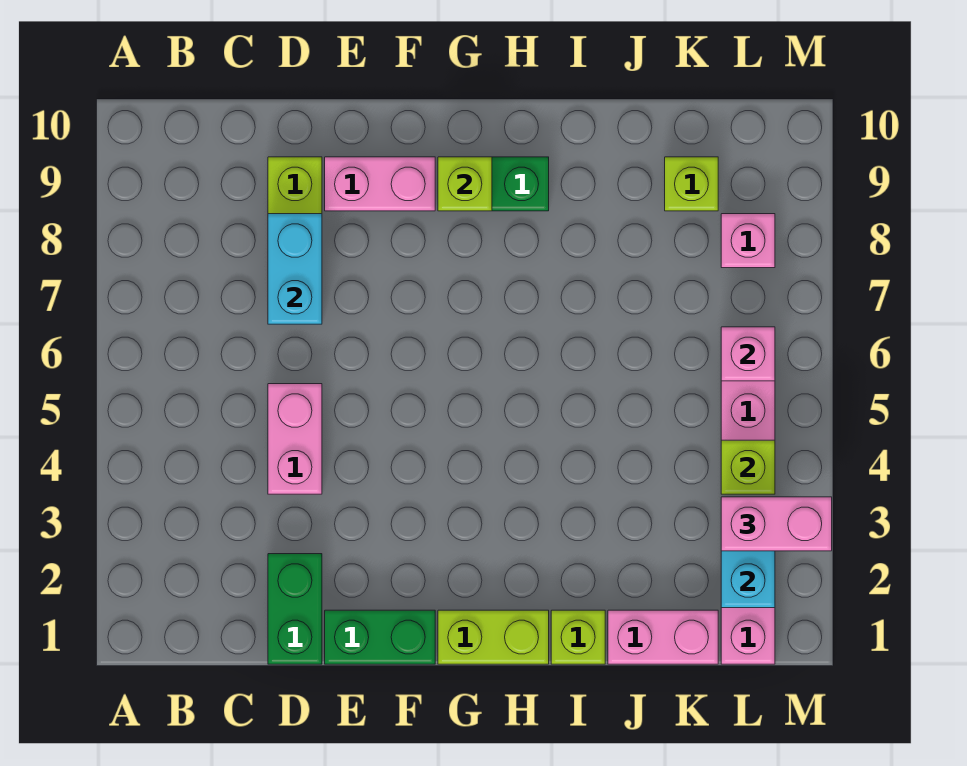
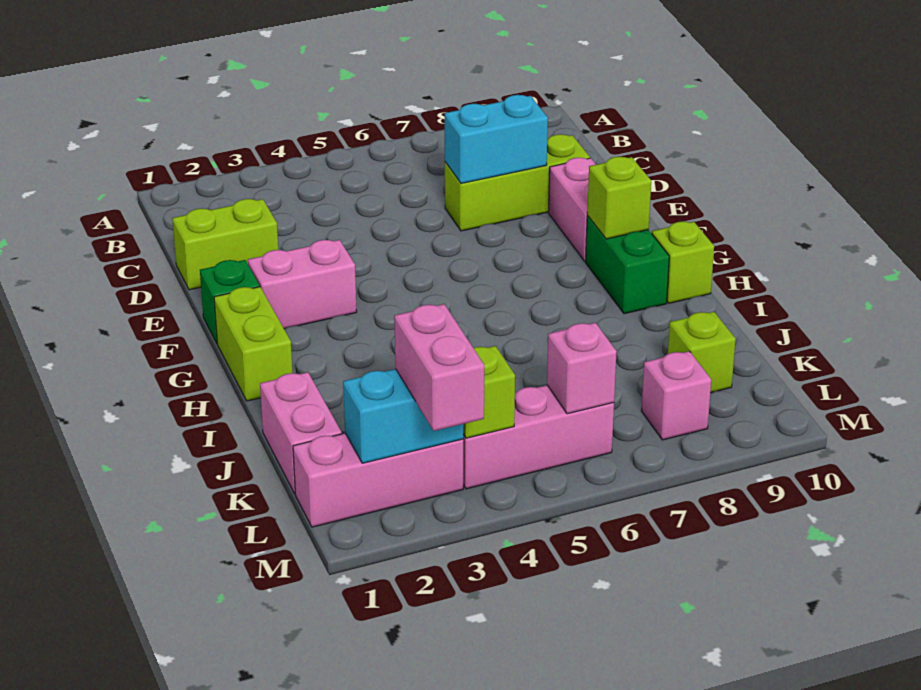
green brick D1:D2 level 1 -> lime brick D1:D2 level 1
pink brick D4:D5 level 1 -> pink brick F2:F3 level 1
green brick E1:F1 level 1 -> green brick F1 level 1
lime brick I1 level 1 -> lime brick H10 level 1

